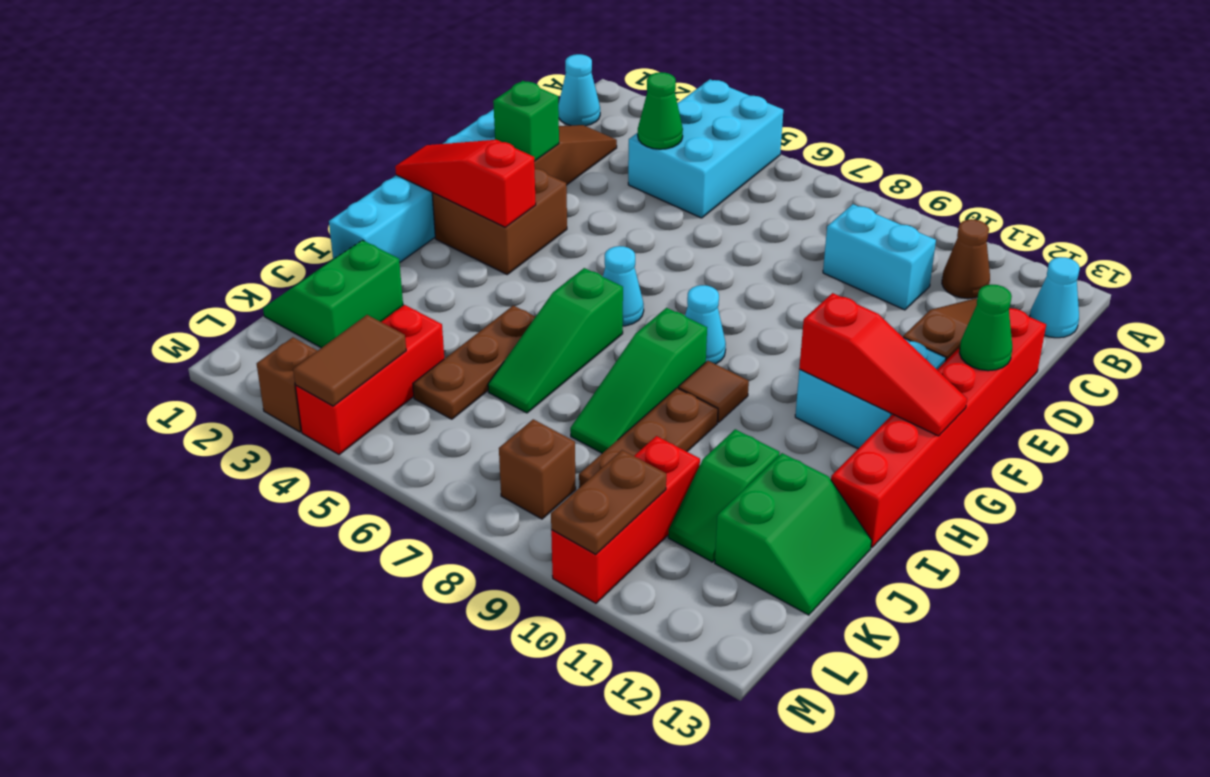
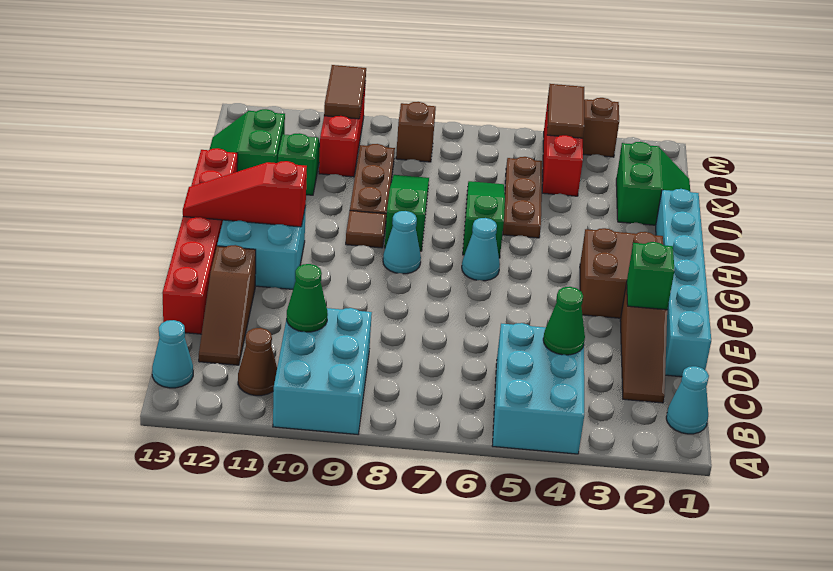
cyan brick C9:C10 level 1 -> cyan brick A9:C10 level 1
green cone E13 level 2 -> green cone C10 level 2
red slope G1:G3 level 2 top 3 -> none
brown plate L10:M10 level 2 -> brown tile L10:M10 level 2

